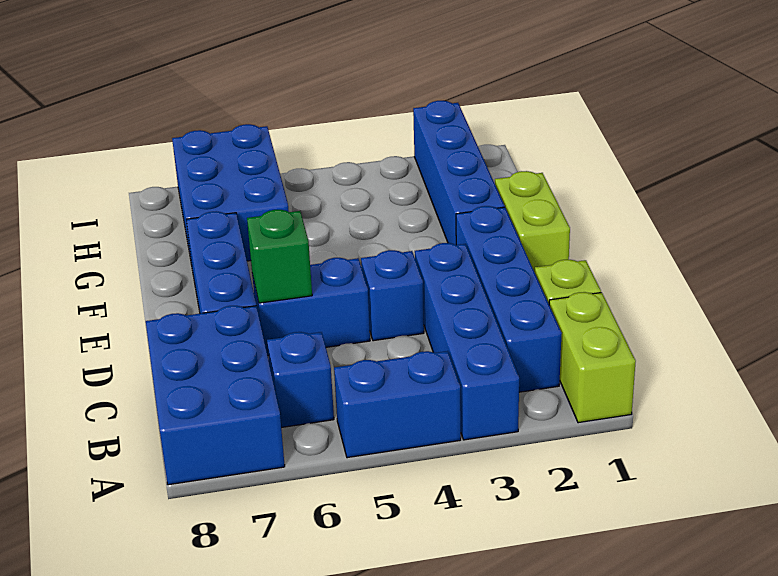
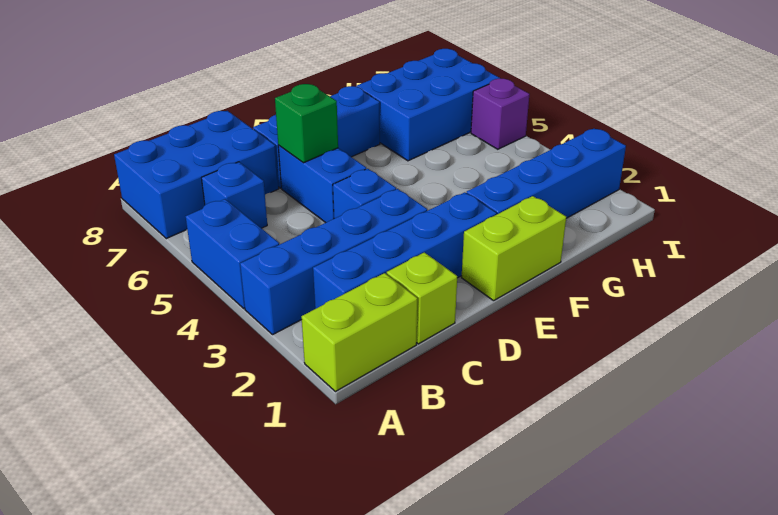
none -> purple brick I5 level 1

